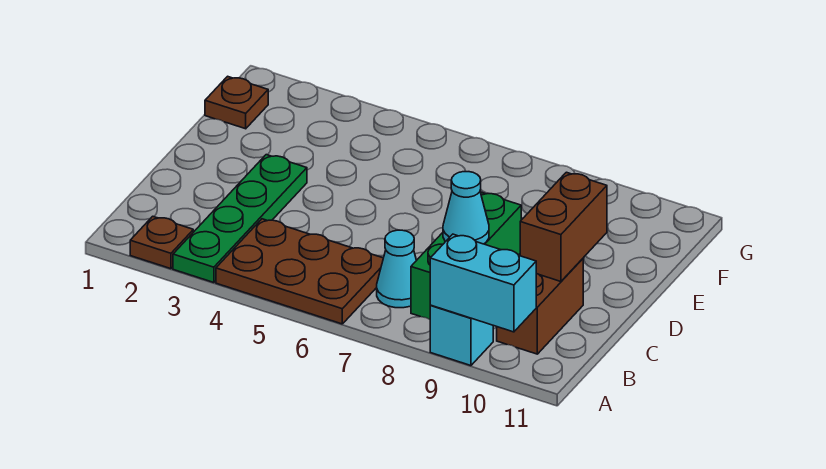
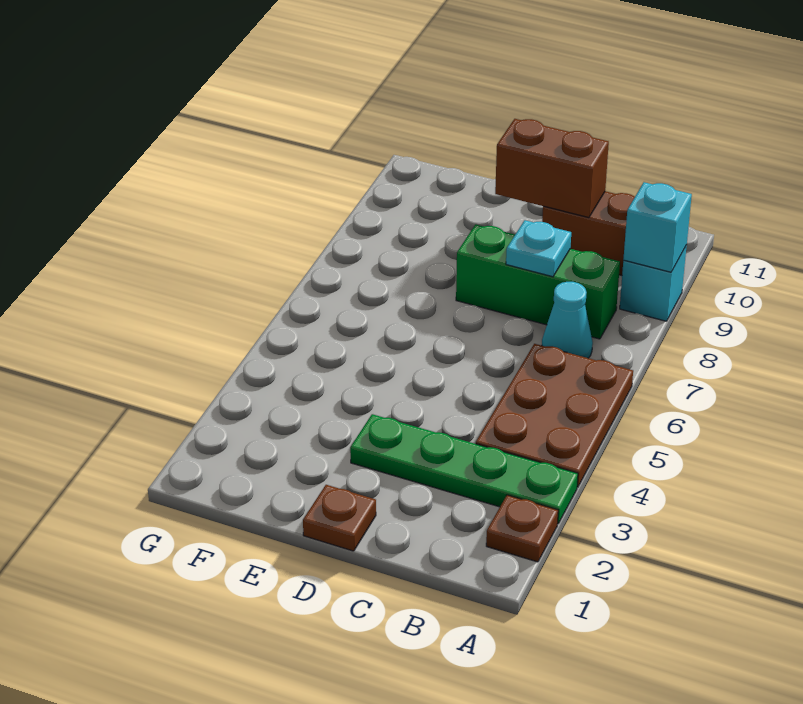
cyan brick A9:A10 level 2 -> cyan brick A9 level 2
cyan cone C8 level 2 -> cyan plate C8 level 2
brown plate F1 level 1 -> brown plate D1 level 1

